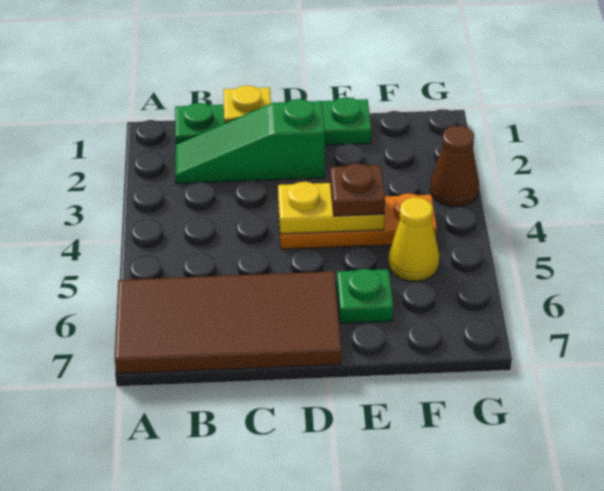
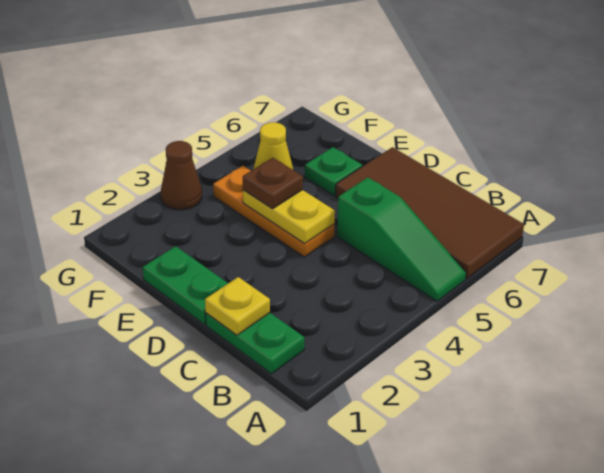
green slope B2:D2 level 1 top D -> green slope A5:C5 level 1 top C

